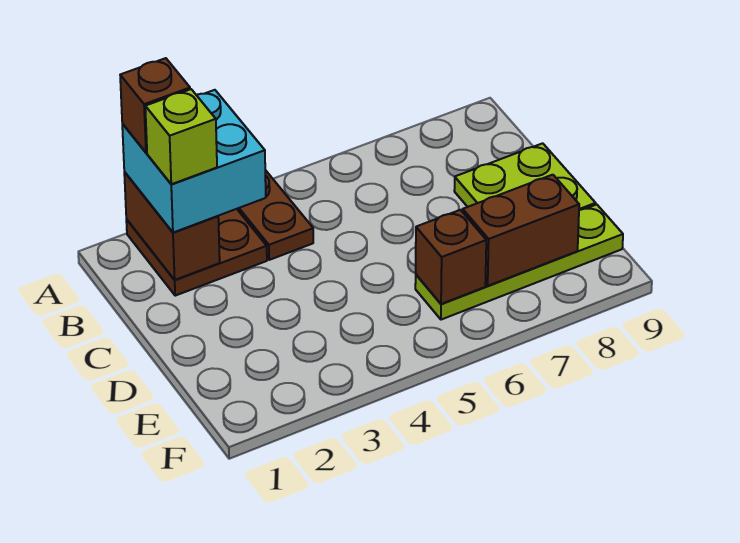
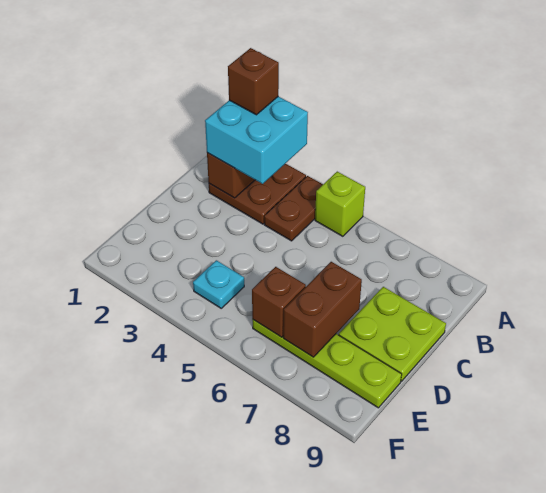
lime brick B2 level 4 -> lime brick A5 level 1
none -> cyan plate E4 level 1
brown brick E7:E8 level 2 -> brown brick D7:E7 level 2

